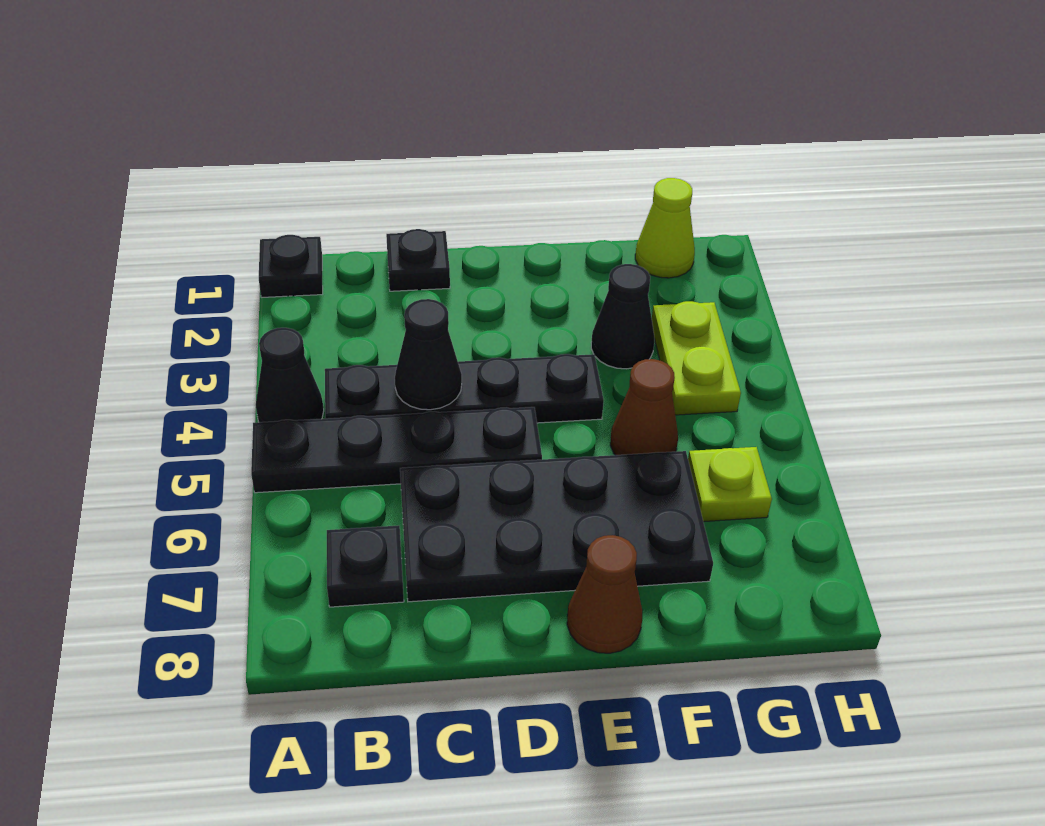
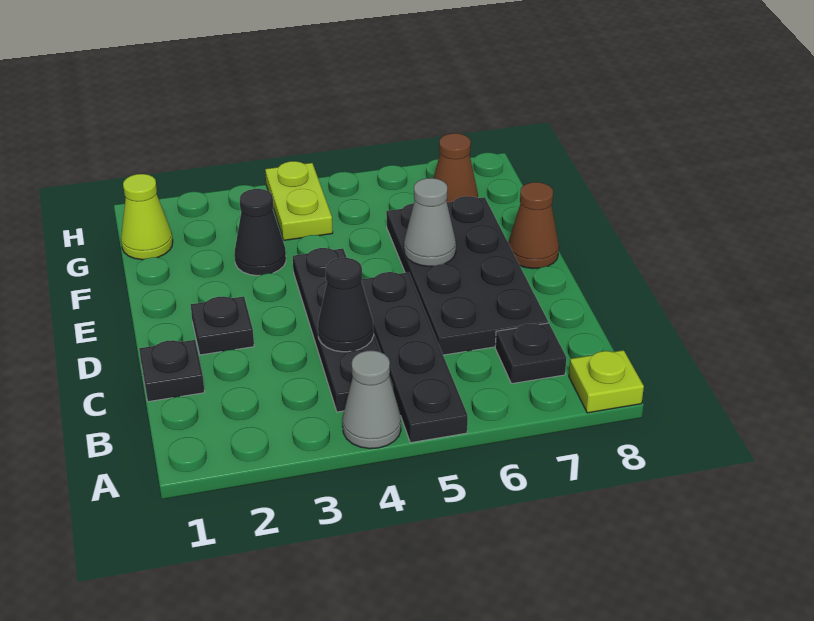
black plate A1 level 1 -> black plate D2 level 1
black cone A4 level 1 -> grey cone A4 level 1
none -> grey cone E6 level 2
brown cone F5 level 1 -> brown cone G7 level 1
lime plate G3:G4 level 1 -> lime plate G4:H4 level 1
lime plate G6 level 1 -> lime plate A8 level 1

